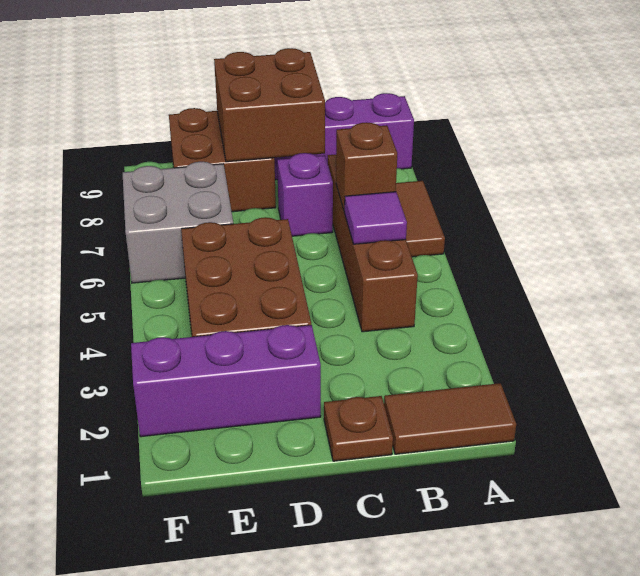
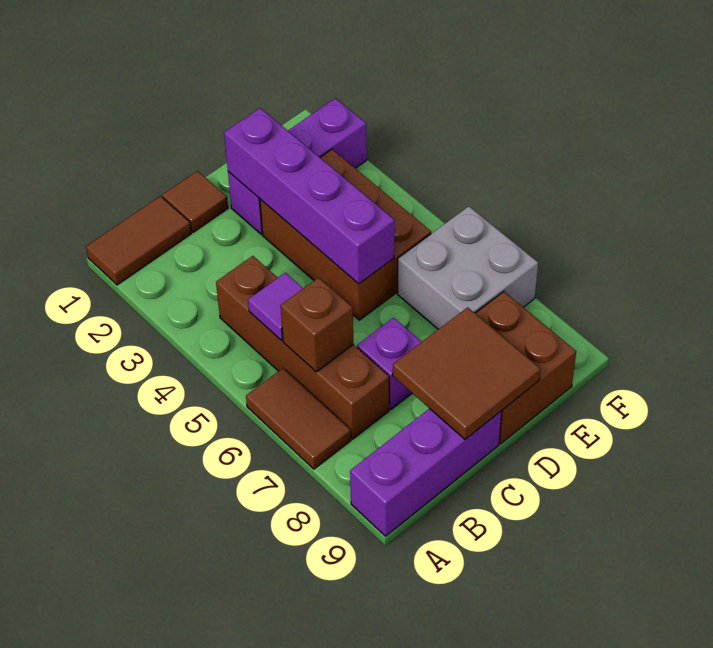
brown plate C1 level 1 -> brown tile C1 level 1
brown brick C8:D9 level 2 -> brown tile C8:D9 level 2
none -> purple brick D2:D5 level 2

